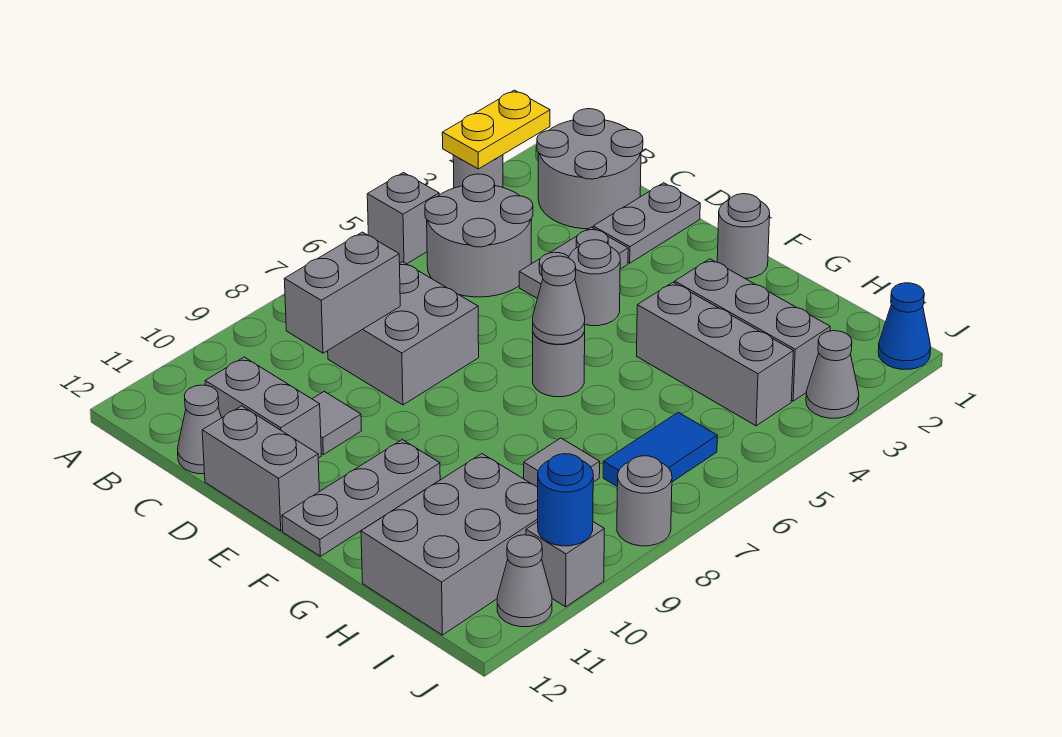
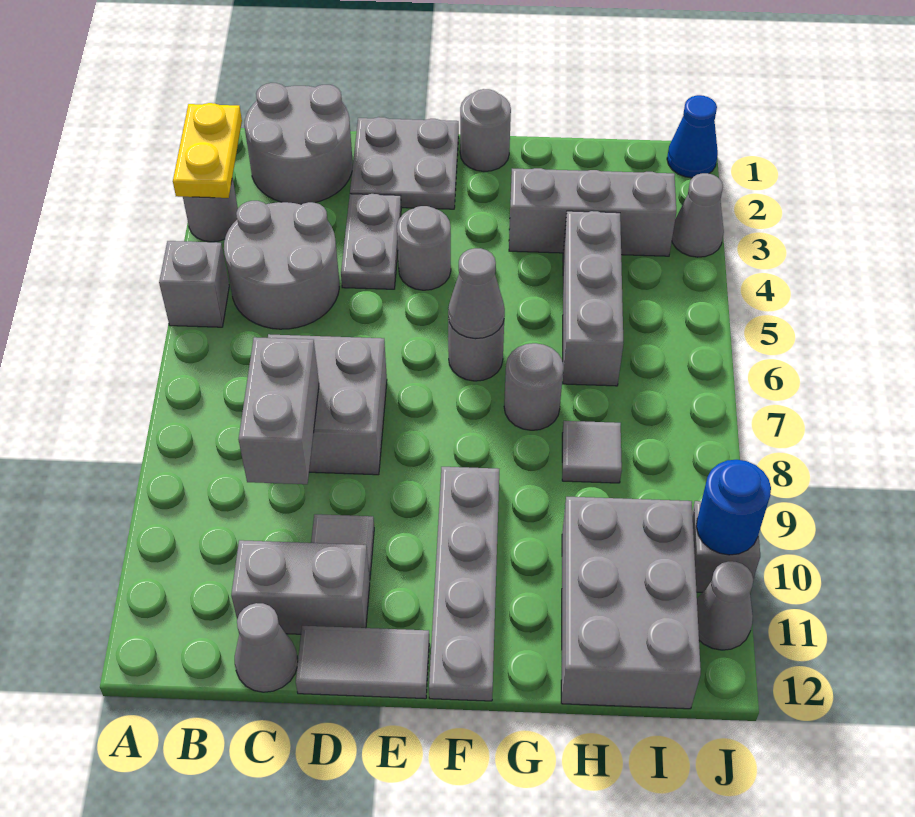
grey plate D1:D2 level 1 -> grey plate D1:E2 level 1
grey brick D12:E12 level 1 -> grey tile D12:E12 level 1
grey plate F10:F12 level 1 -> grey plate F9:F12 level 1
grey brick G4:I4 level 1 -> grey brick H4:H6 level 1
blue tile I6:I7 level 1 -> none
grey round brick J8 level 1 -> grey round brick G7 level 1

